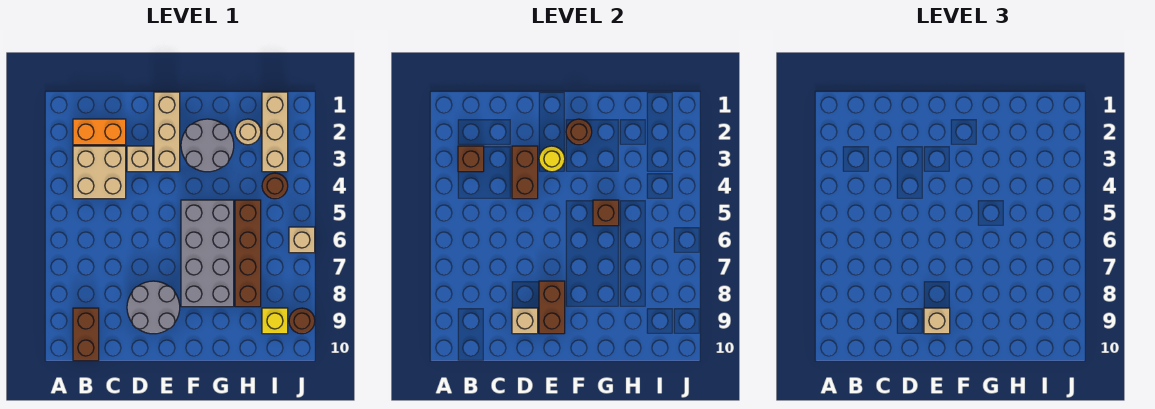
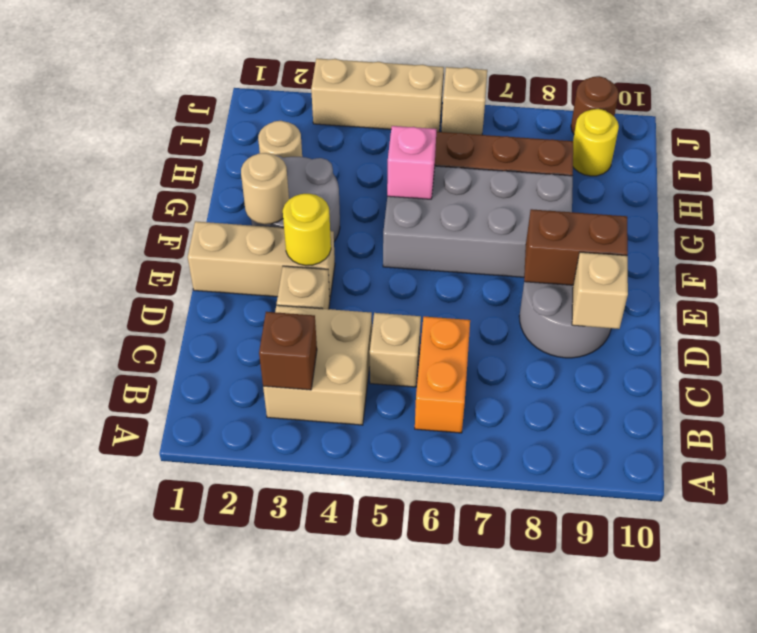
orange brick B2:C2 level 1 -> orange brick B6:C6 level 1
brown brick B9:B10 level 1 -> none
brown brick D3:D4 level 2 -> none
tan brick E9 level 3 -> tan brick C5 level 1
brown round brick F2 level 2 -> tan round brick F2 level 2
brown brick G5 level 2 -> pink brick G5 level 2
tan brick I1:I3 level 1 -> tan brick J3:J5 level 1
brown round brick I4 level 1 -> none
yellow brick I9 level 1 -> yellow round brick I9 level 1

